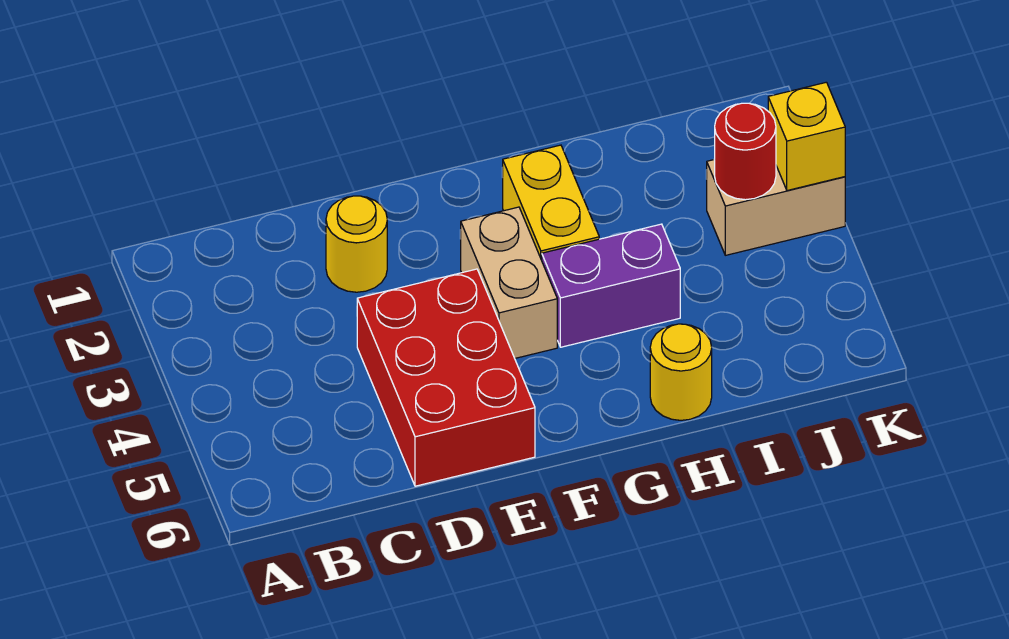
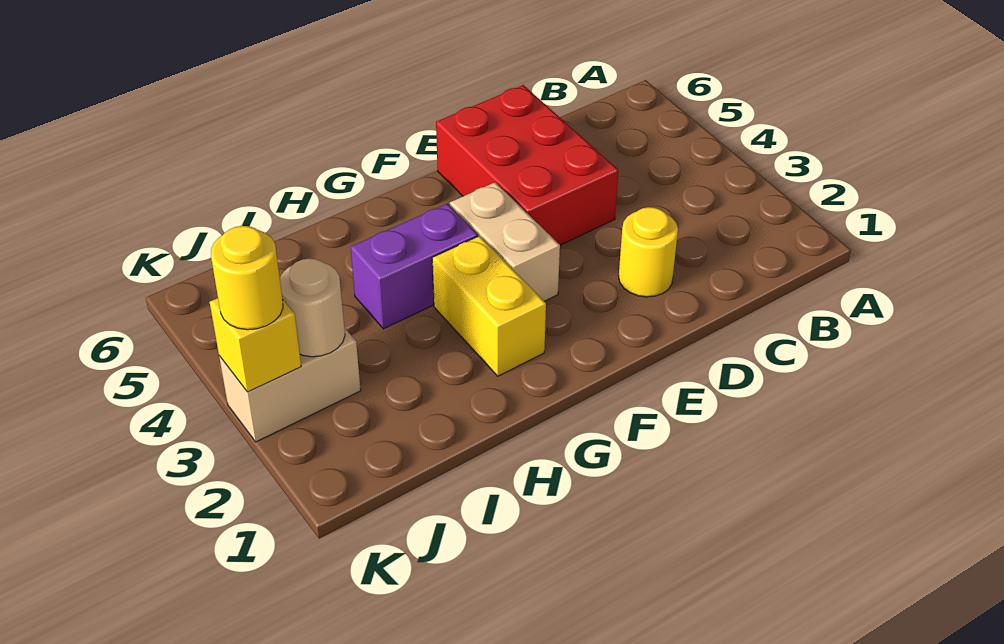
yellow round brick H6 level 1 -> yellow round brick K3 level 3
red round brick J3 level 2 -> tan round brick J3 level 2

